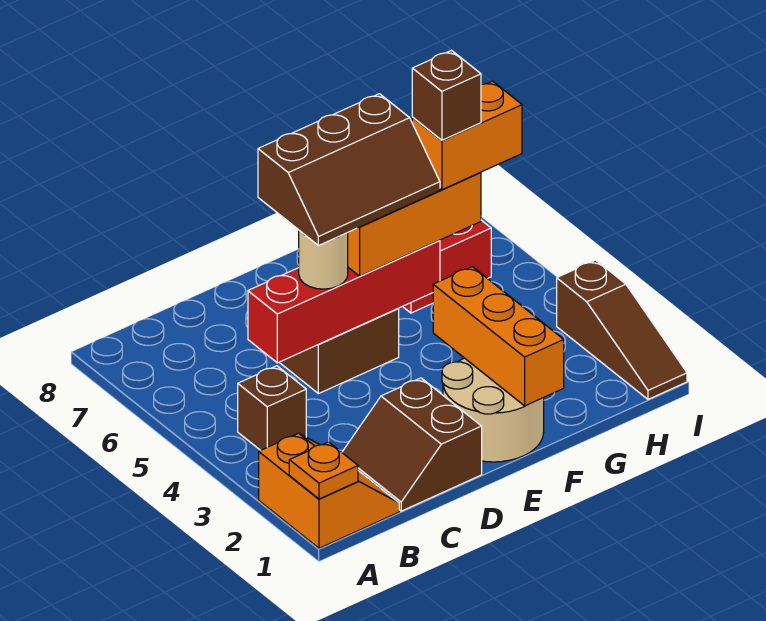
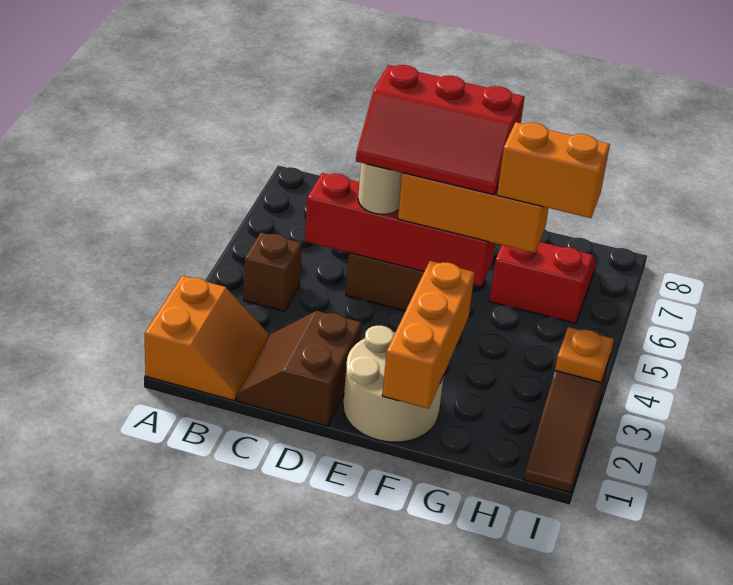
orange plate A1 level 2 -> orange plate I3 level 2
brown slope D5:F6 level 4 top 6 -> red slope D5:F6 level 4 top 6
brown brick G5 level 5 -> none

